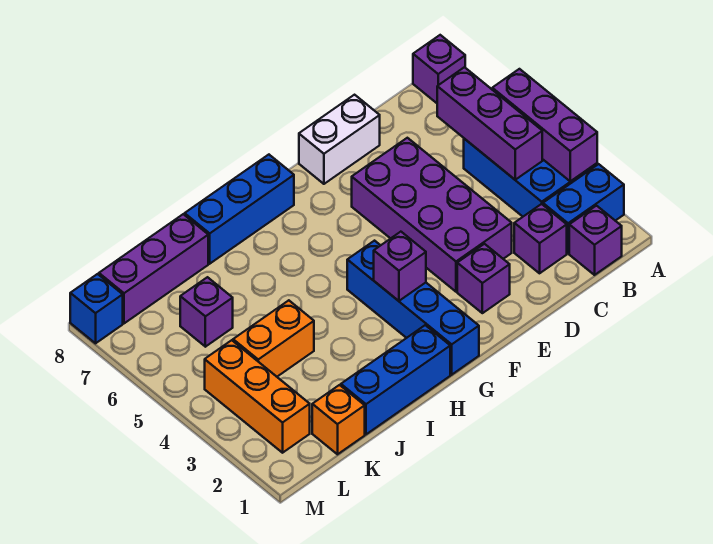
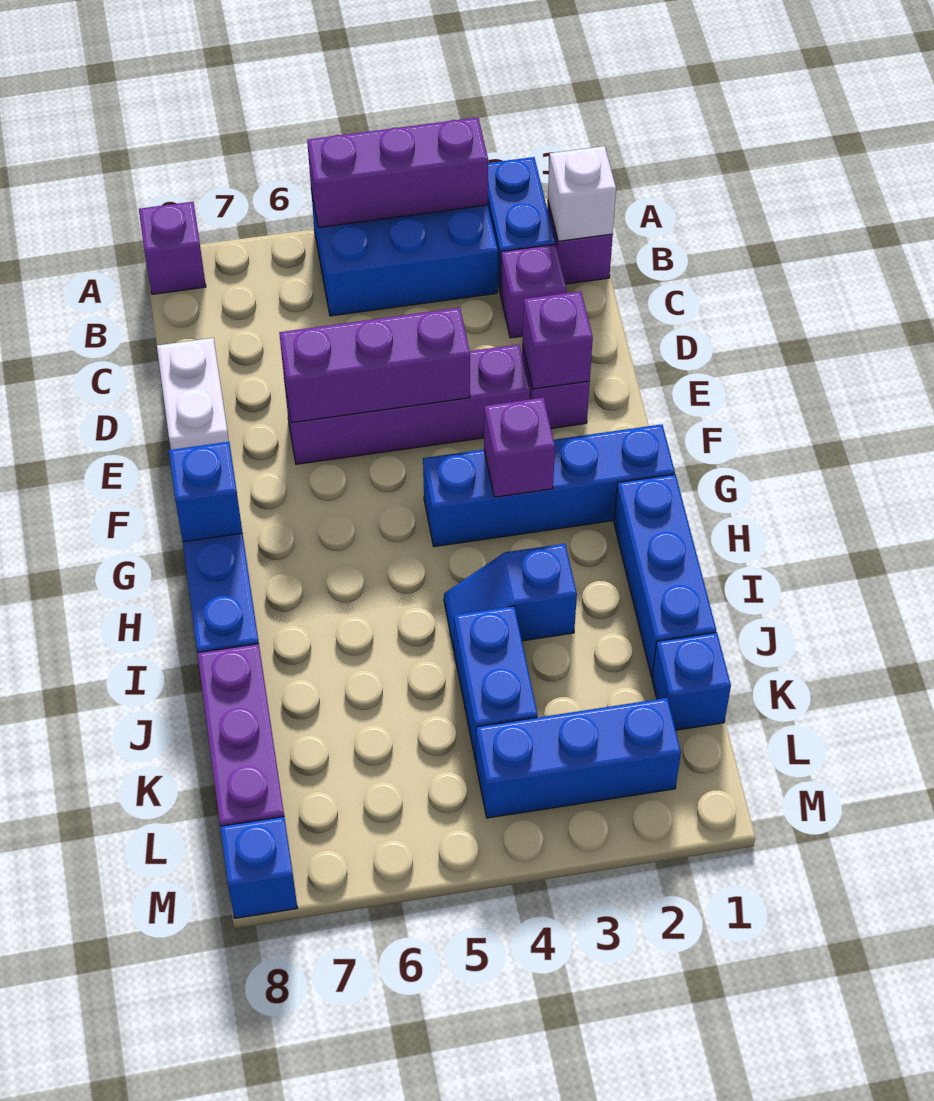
none -> white brick B1 level 2
purple brick B4:B6 level 2 -> purple brick E4:E6 level 2
purple brick D3:E6 level 1 -> purple brick E3:E6 level 1
none -> blue brick G8 level 2
none -> blue slope I3:I4 level 1 top 3
orange brick J4:K4 level 1 -> blue brick J4:K4 level 1
orange brick K1 level 1 -> blue brick K1 level 1
purple brick K6 level 1 -> purple brick E2 level 2
orange brick L2:L4 level 1 -> blue brick L2:L4 level 1

